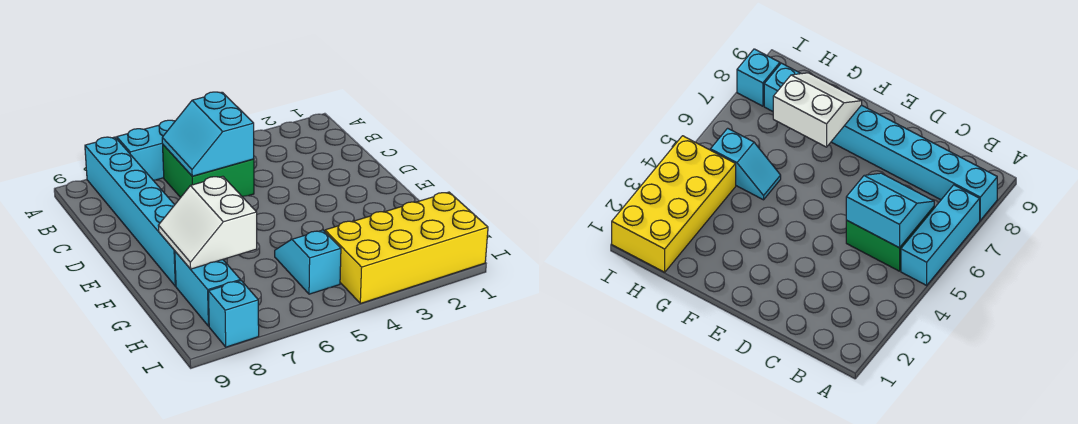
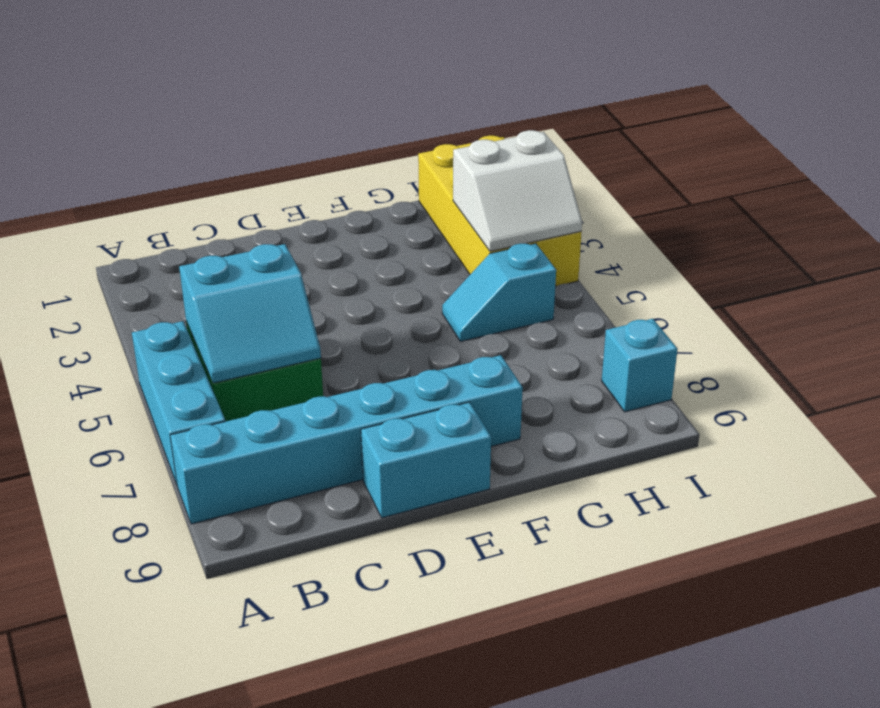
white slope F7:G8 level 2 top 7 -> white slope H3:I4 level 2 top 3
cyan brick G8:H8 level 1 -> cyan brick D9:E9 level 1

